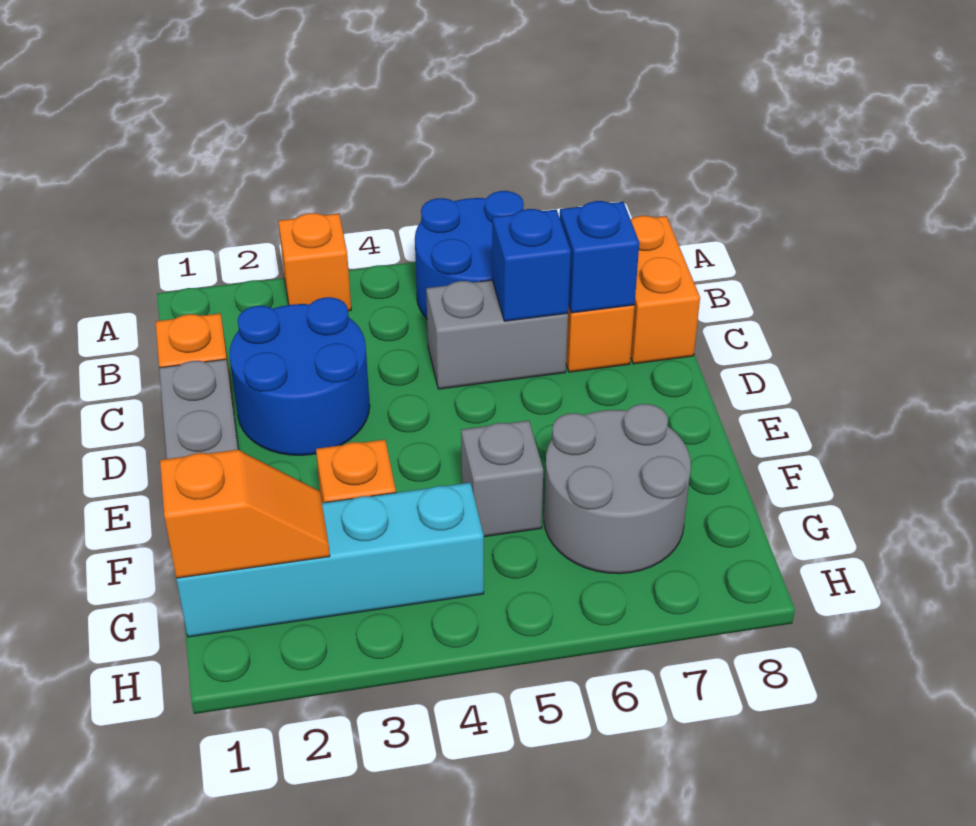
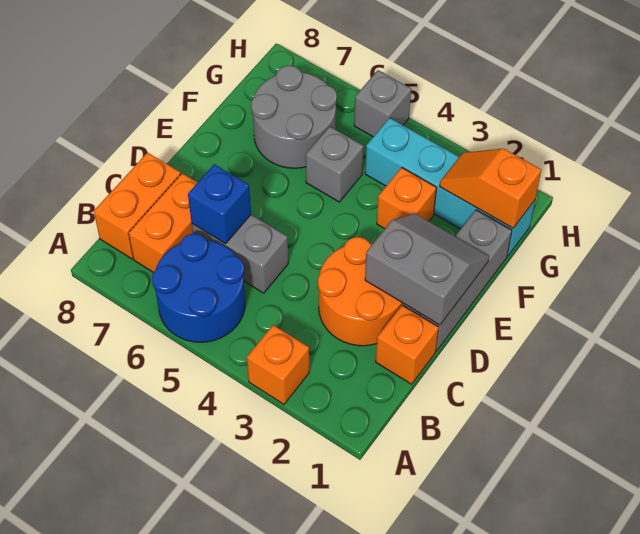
blue round brick C2:D3 level 1 -> orange round brick C2:D3 level 1
blue brick C7 level 2 -> none
none -> grey slope D1:E2 level 2 top D
none -> grey brick H5 level 1

